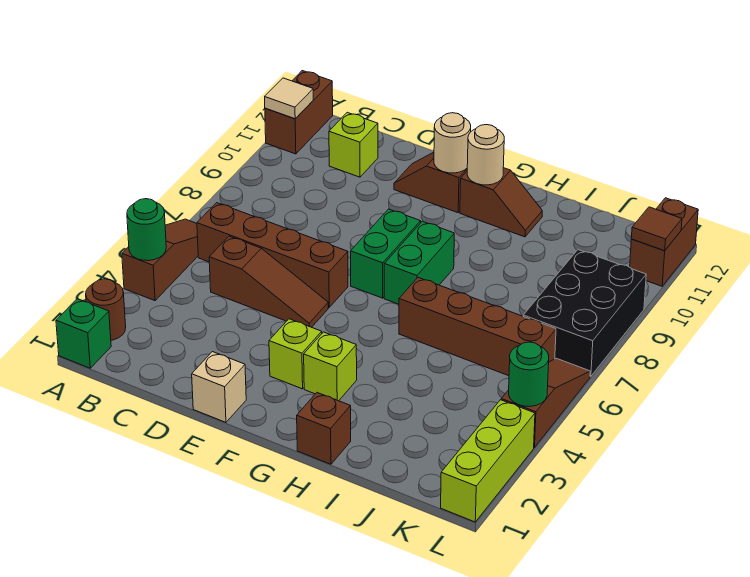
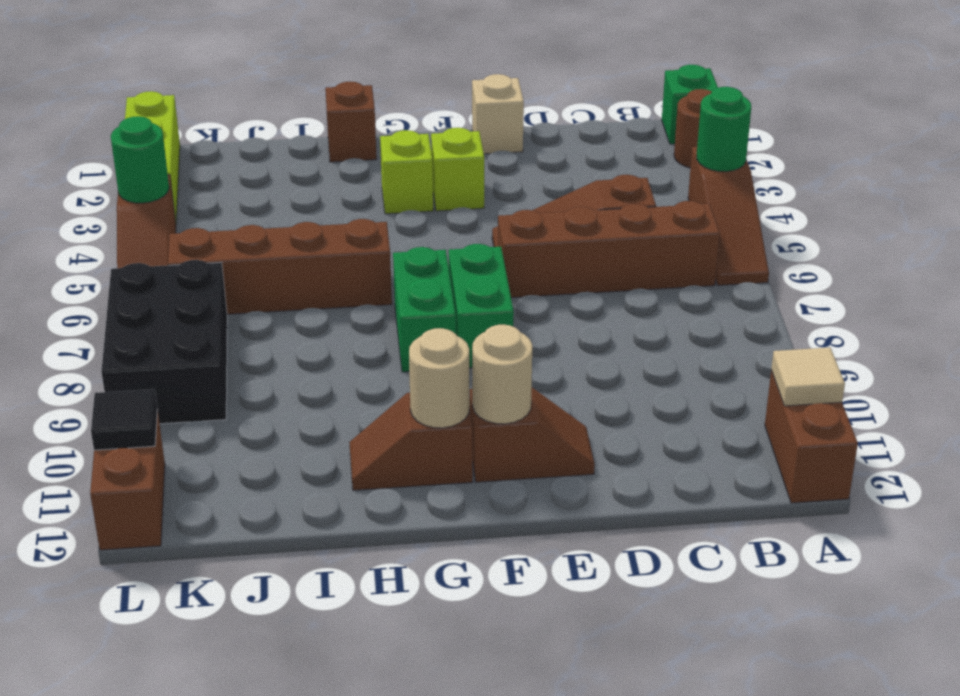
lime brick C11 level 1 -> none
brown tile L11 level 2 -> black tile L11 level 2

